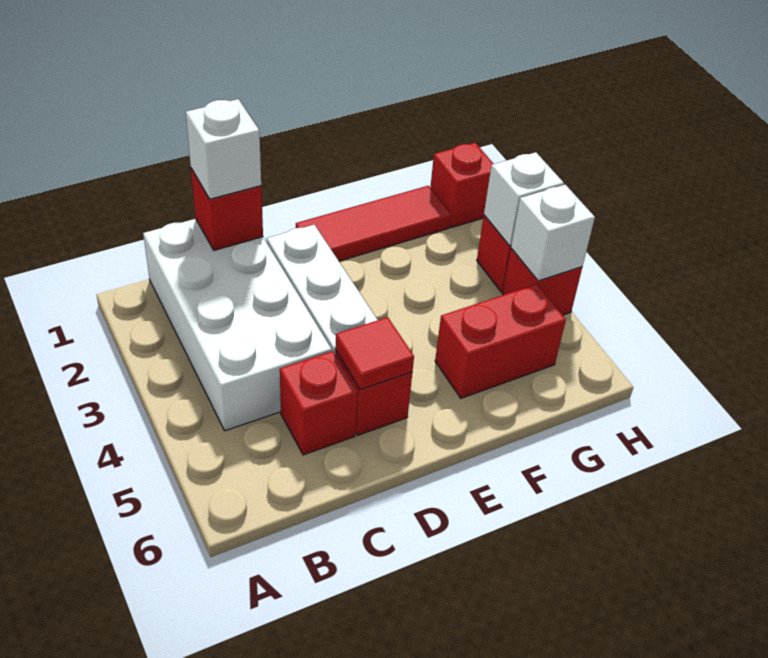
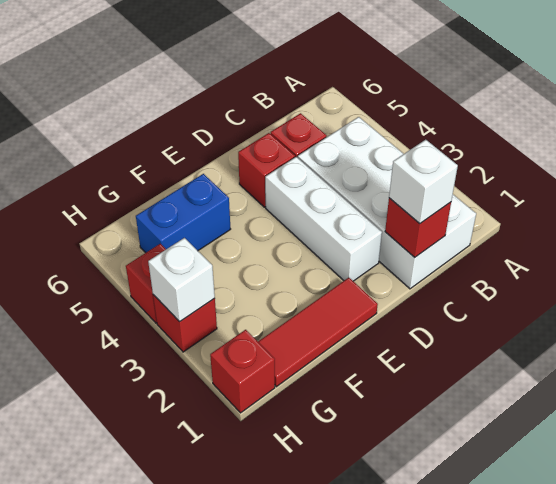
red tile D5 level 2 -> none
red brick F5:G5 level 1 -> blue brick F5:G5 level 1
white brick H4 level 2 -> none

